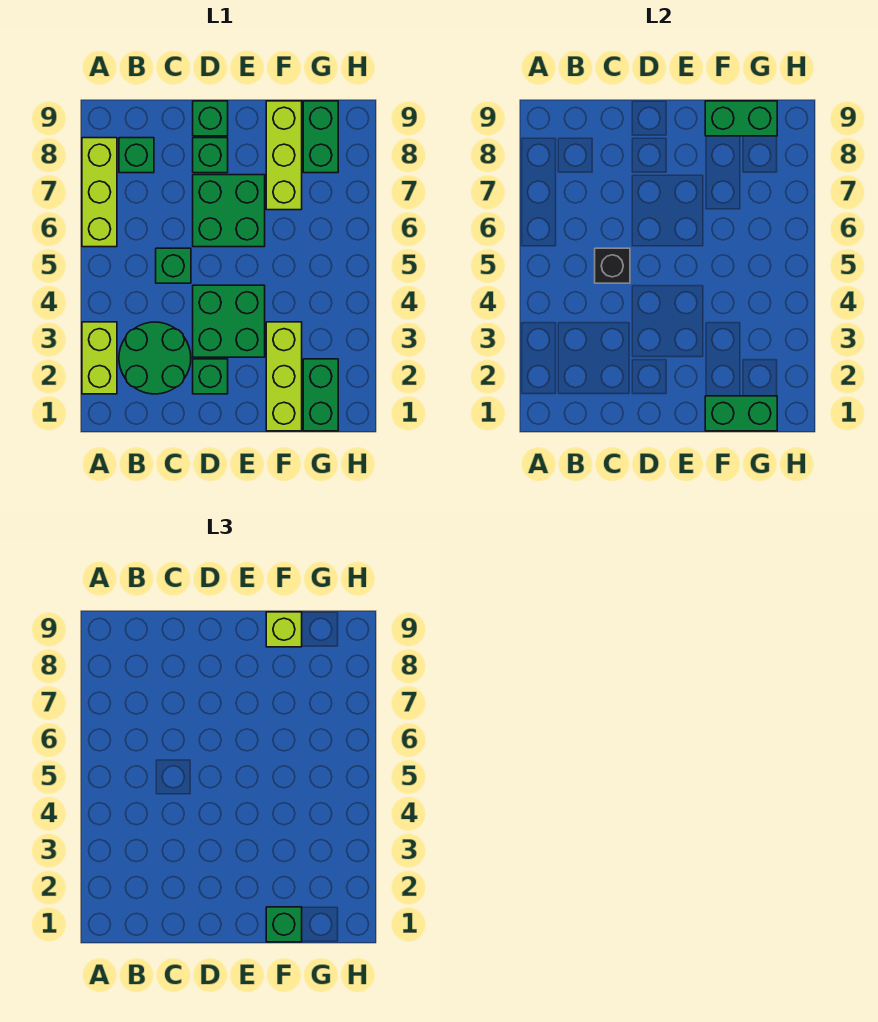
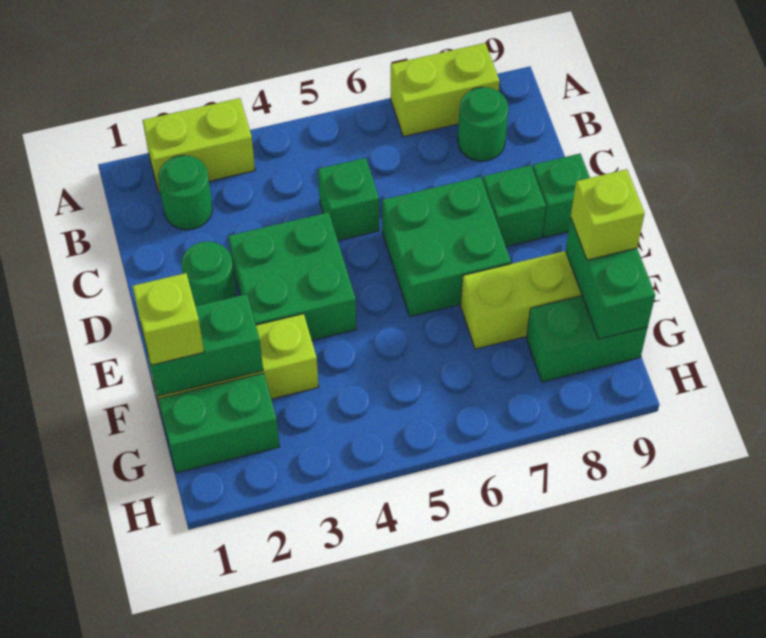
lime brick A6:A8 level 1 -> lime brick A7:A8 level 1
green round brick B2:C3 level 1 -> green round brick B2 level 1
green brick B8 level 1 -> green round brick B8 level 1
black brick C5 level 2 -> none
green brick D2 level 1 -> green round brick D2 level 1
green brick F1:G1 level 2 -> green brick F1:F2 level 2
green brick F1 level 3 -> lime brick F1 level 3

